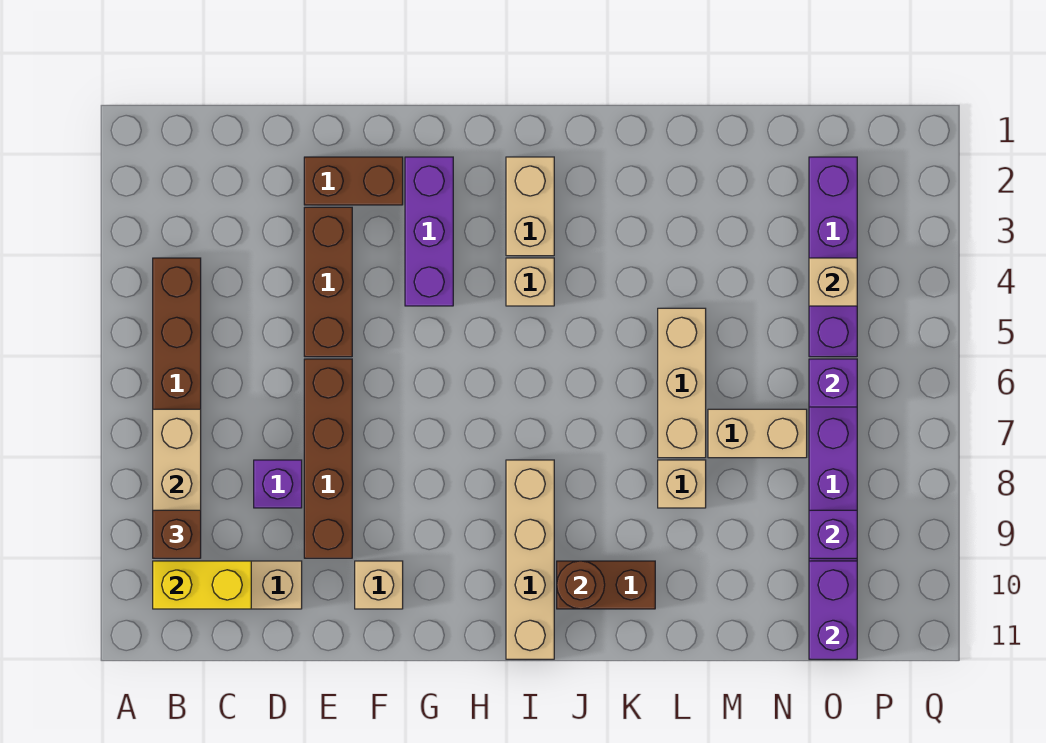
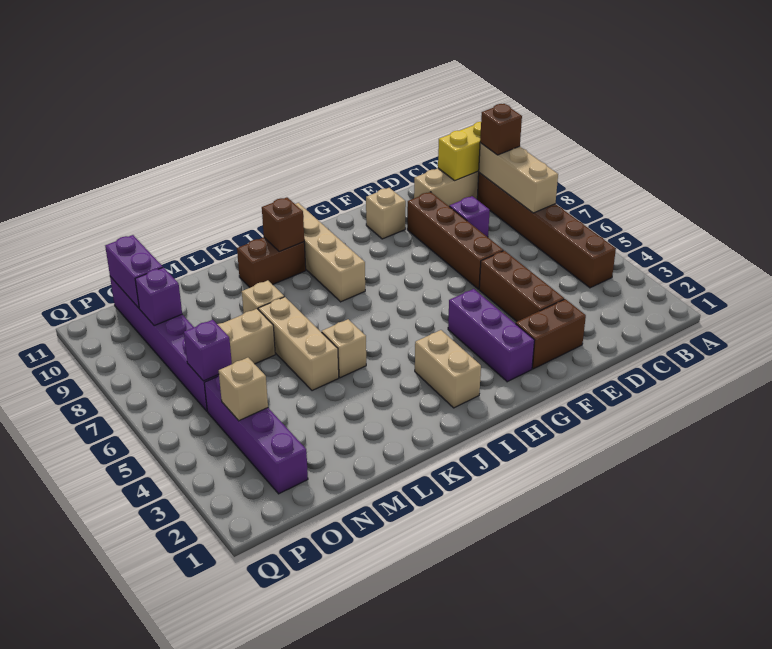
tan brick I4 level 1 -> tan brick K5 level 1
brown round brick J10 level 2 -> brown brick J10 level 2

